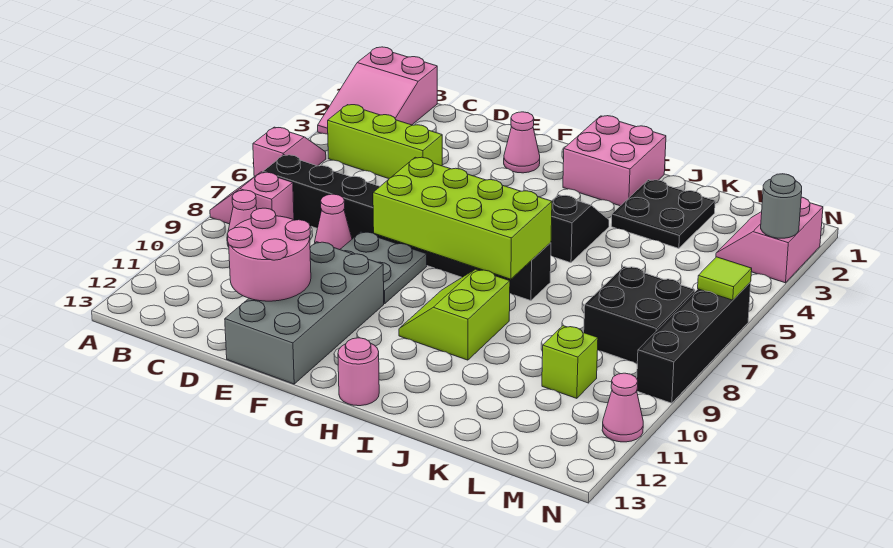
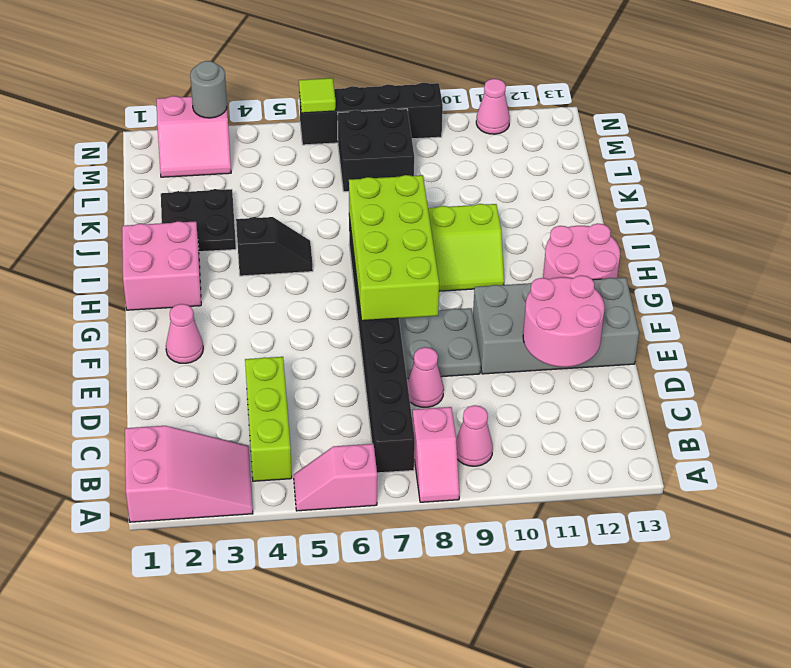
pink round brick H13 level 1 -> pink round brick G12:H13 level 1
black slope I4:I5 level 1 top 5 -> black slope I4:I5 level 1 top 4
lime brick L10 level 1 -> none

